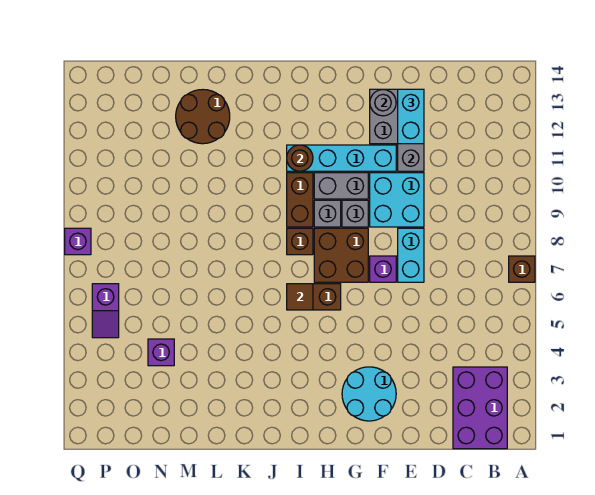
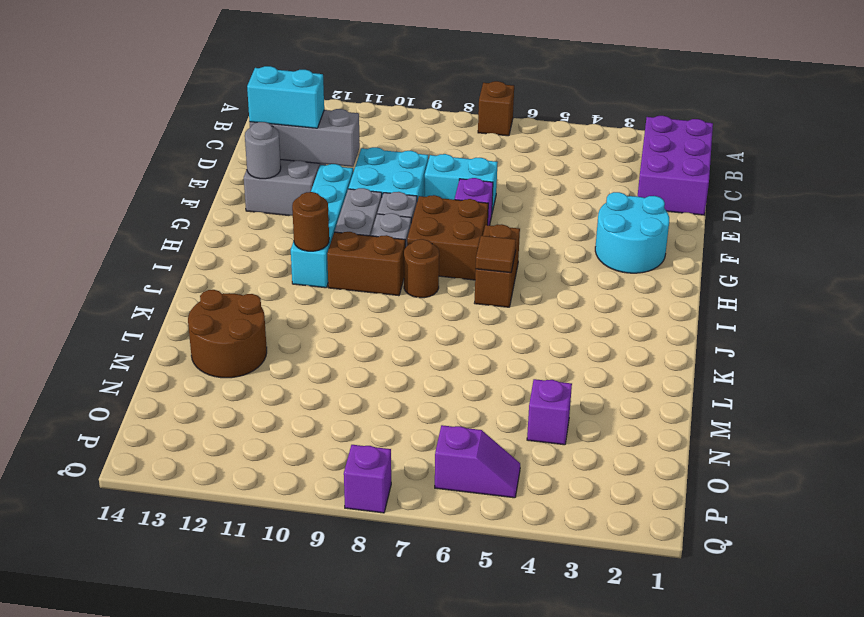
purple brick B1:C3 level 1 -> purple brick B1:D2 level 1
brown brick I8 level 1 -> brown round brick I8 level 1

